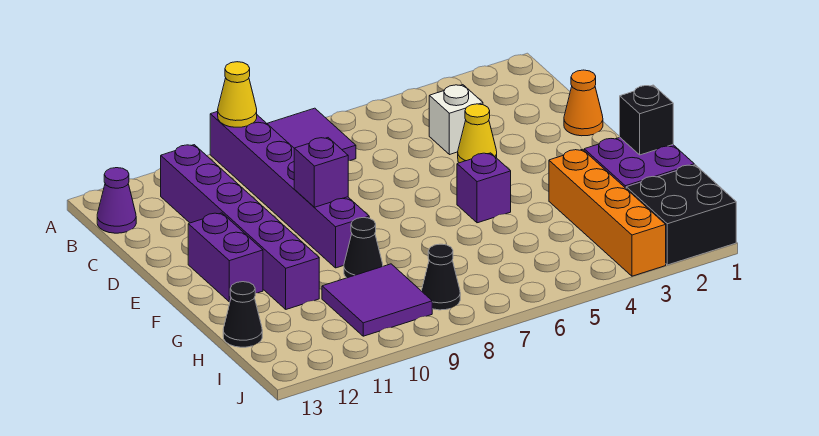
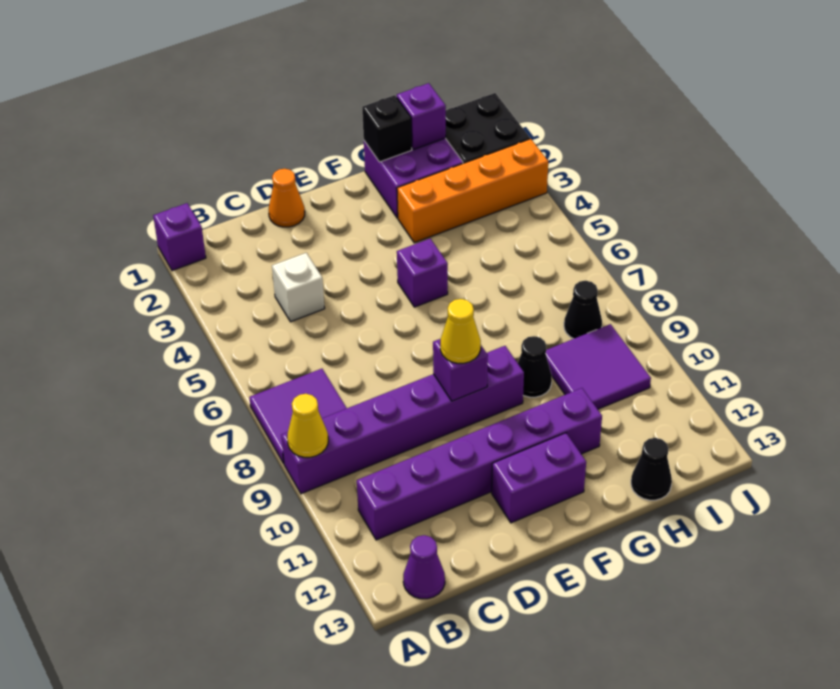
none -> purple brick A1 level 1
yellow cone D4 level 1 -> yellow cone E9 level 3
none -> purple brick H1 level 2

